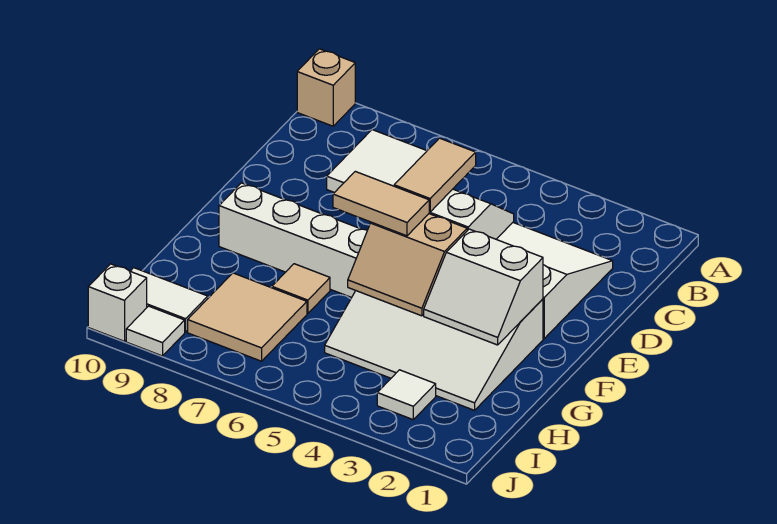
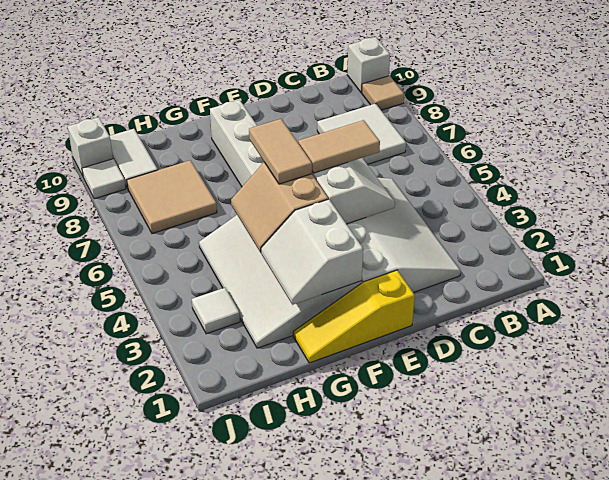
tan brick A10 level 1 -> white brick A10 level 1
none -> yellow slope E1:G1 level 1 top E
tan tile G7 level 1 -> tan tile A9 level 1

